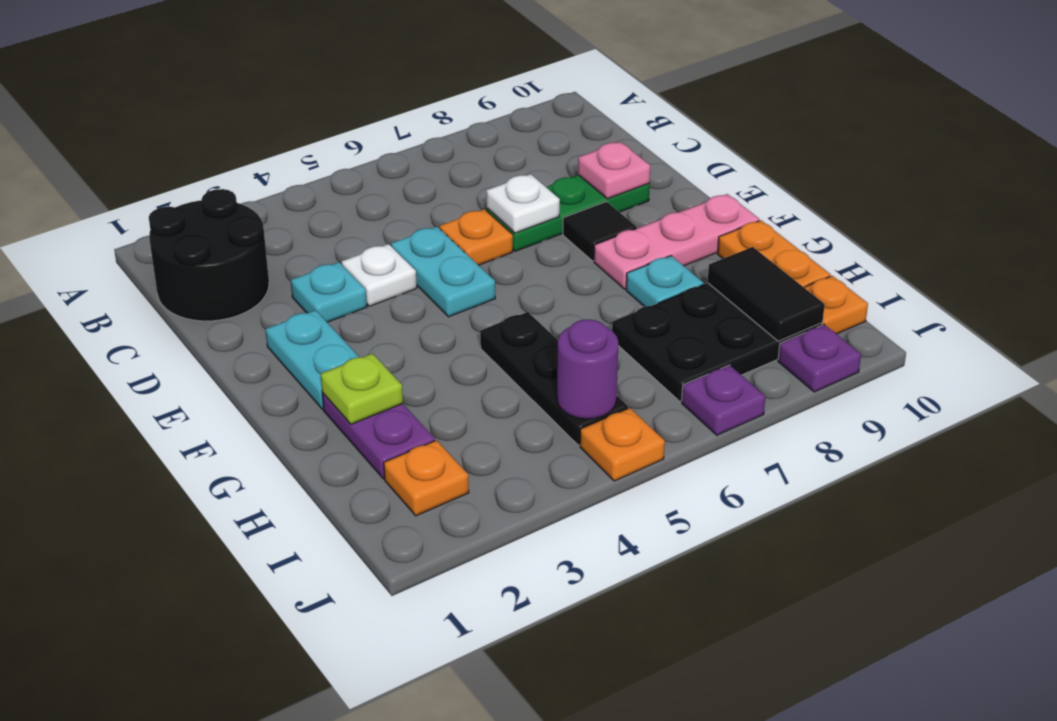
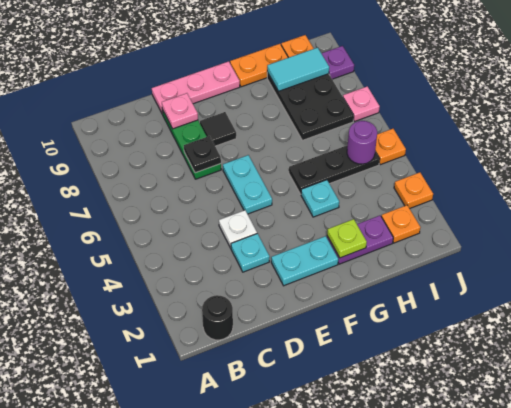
black round brick B1:C2 level 1 -> black round brick B1 level 1
cyan plate D5:E5 level 1 -> cyan plate E5:E6 level 1
orange plate D6 level 1 -> orange plate J3 level 1
white plate D7 level 2 -> black plate D7 level 2
pink plate F8:F10 level 1 -> pink plate D10:F10 level 1
cyan plate G8 level 1 -> cyan plate G4 level 1
black tile H9:I9 level 2 -> cyan tile H9:I9 level 2
purple plate J7 level 1 -> pink plate J7 level 1

